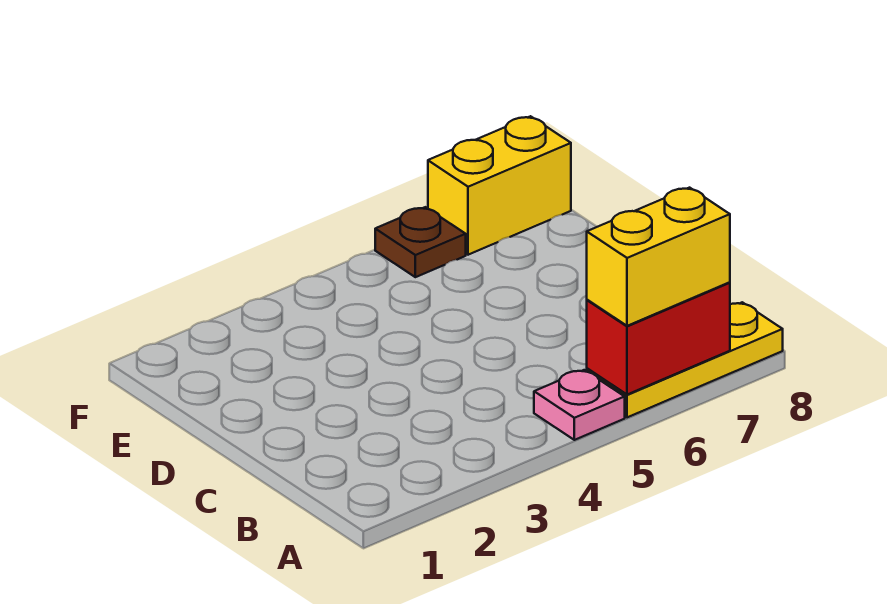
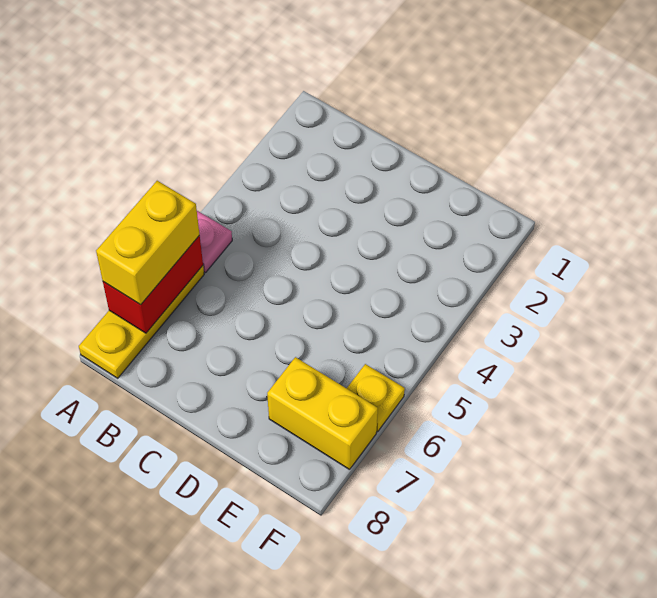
brown plate F6 level 1 -> yellow plate F6 level 1
yellow brick F7:F8 level 1 -> yellow brick E7:F7 level 1

